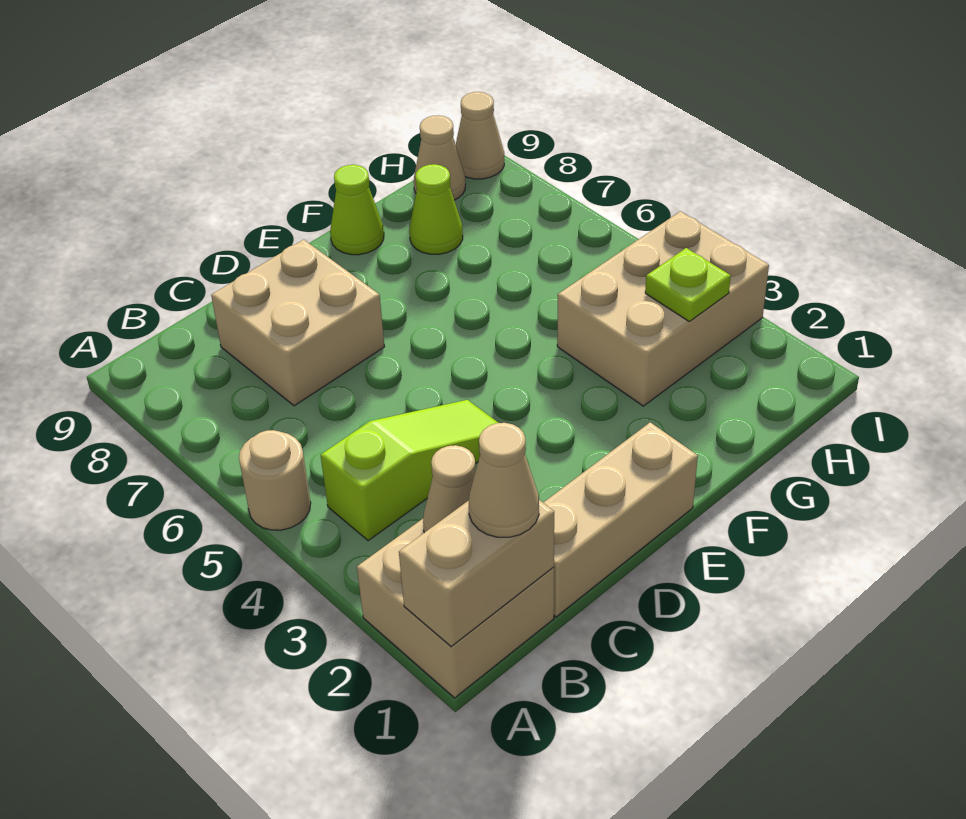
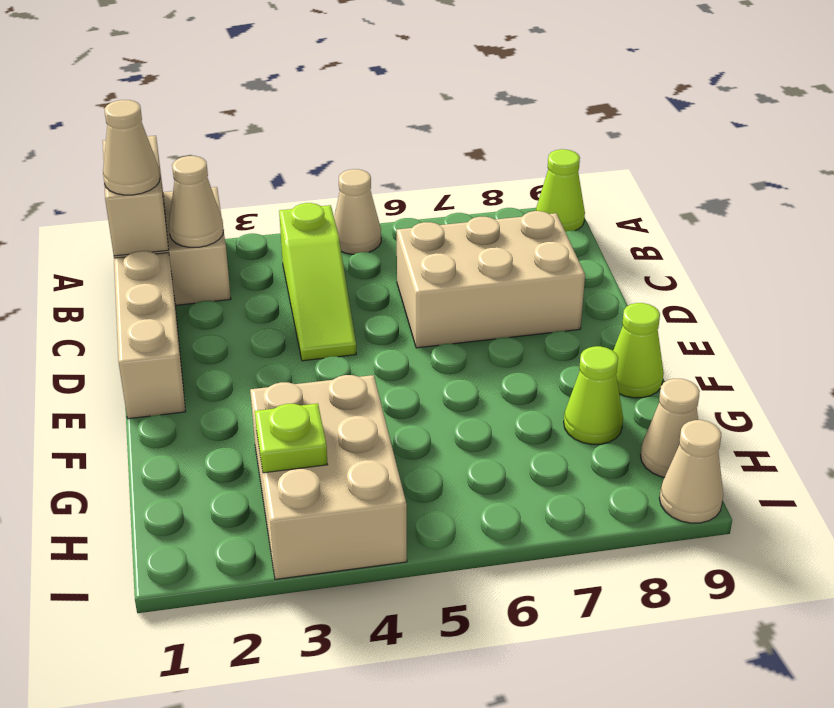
tan round brick A5 level 1 -> tan cone A5 level 1
none -> lime cone A9 level 1
tan brick C7:D8 level 1 -> tan brick C6:D8 level 1

